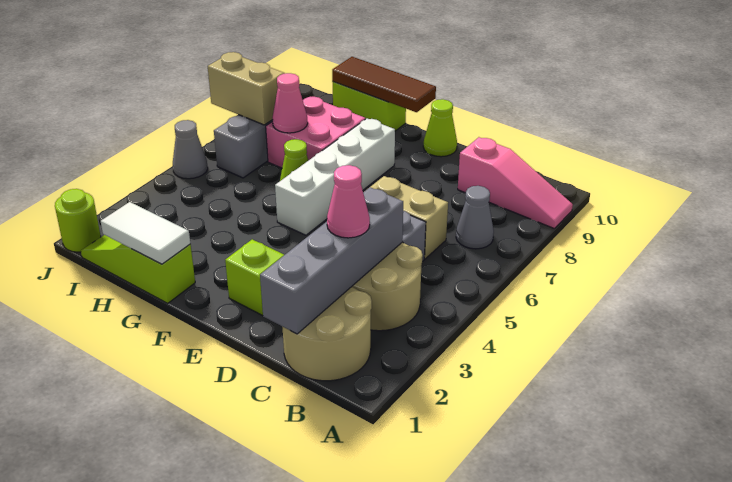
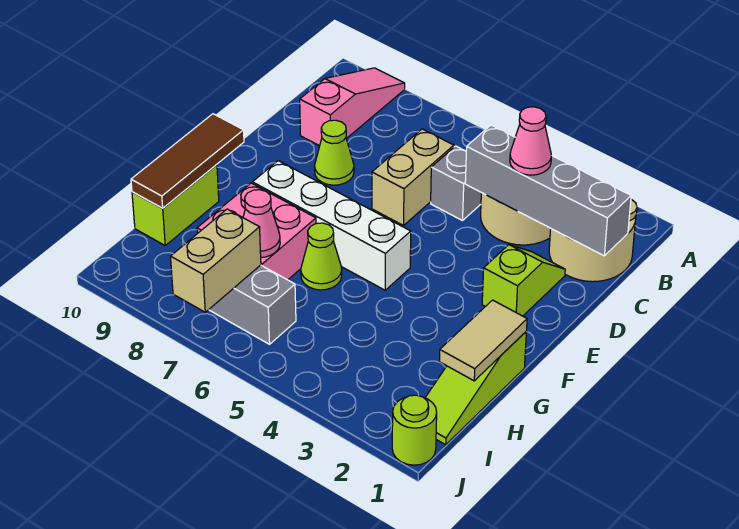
grey cone B7 level 1 -> none
lime cone E10 level 1 -> lime cone D8 level 1
white tile G1:H1 level 2 -> tan tile G1:H1 level 2
grey cone J5 level 1 -> none

